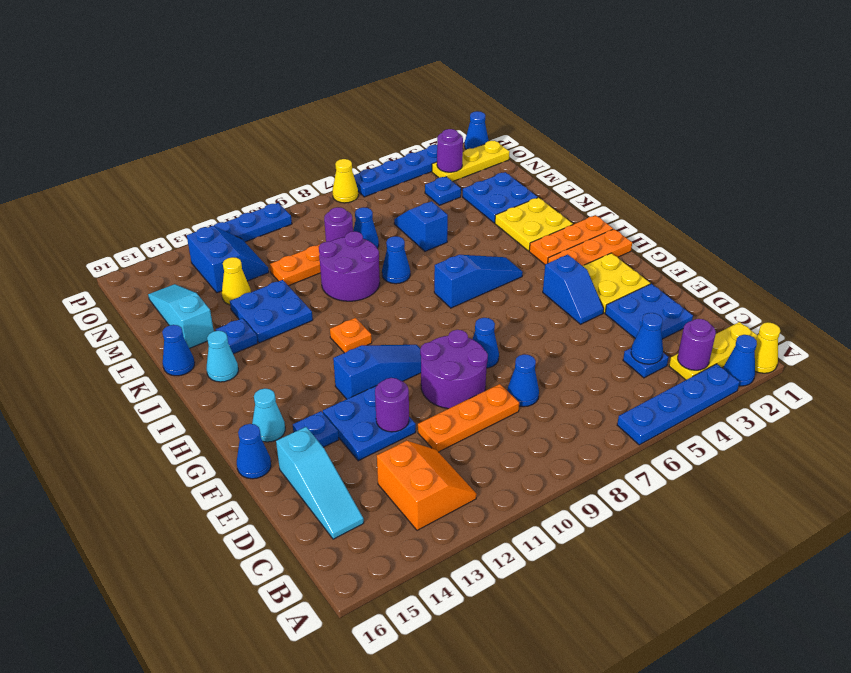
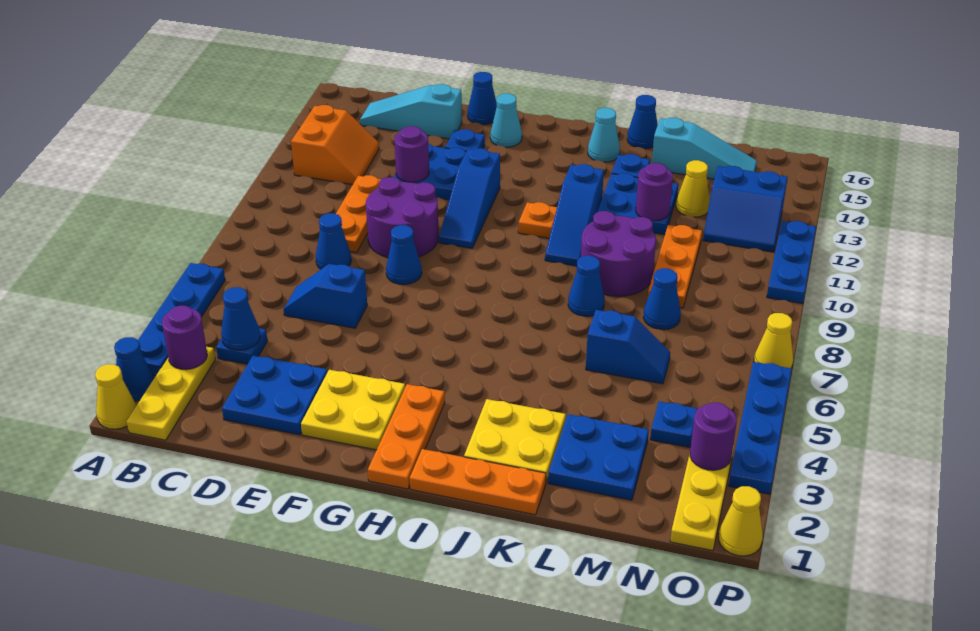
orange slope B12:C13 level 1 top 13 -> orange slope B12:C13 level 1 top B
blue slope F4:G4 level 1 top G -> blue slope D6:E6 level 1 top E
orange plate I1:I3 level 1 -> orange plate I1:K1 level 1
blue slope I5:I7 level 1 top 7 -> blue slope J10:J12 level 1 top 12
purple round brick M9 level 2 -> purple round brick L12 level 2
blue cone P1 level 1 -> yellow cone P1 level 1

